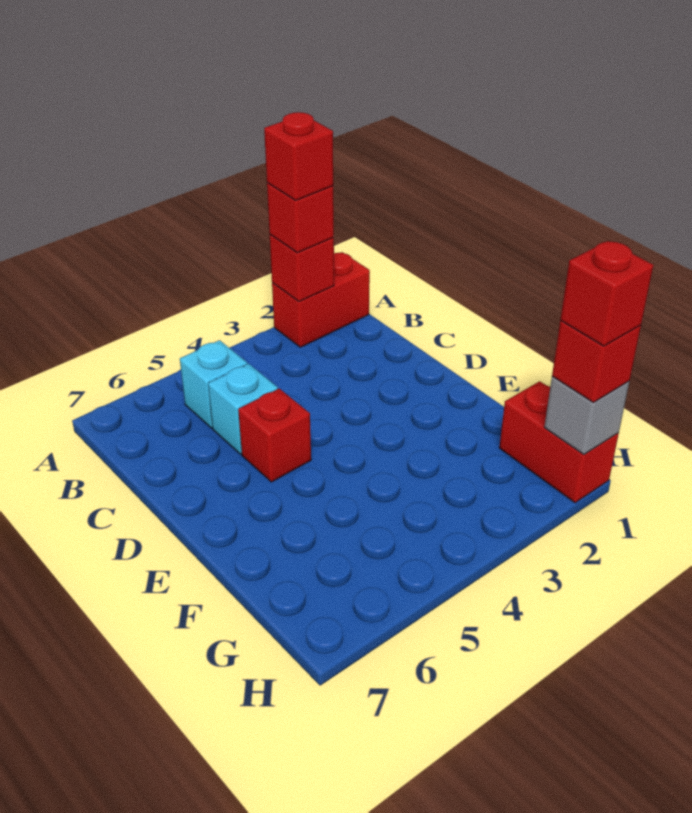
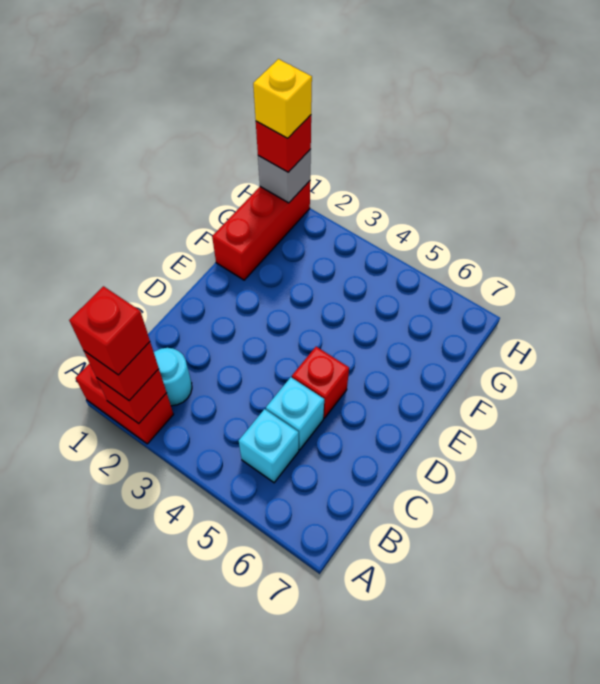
none -> cyan round brick B2 level 1
red brick G1:H1 level 1 -> red brick F1:H1 level 1
red brick H1 level 4 -> yellow brick H1 level 4

